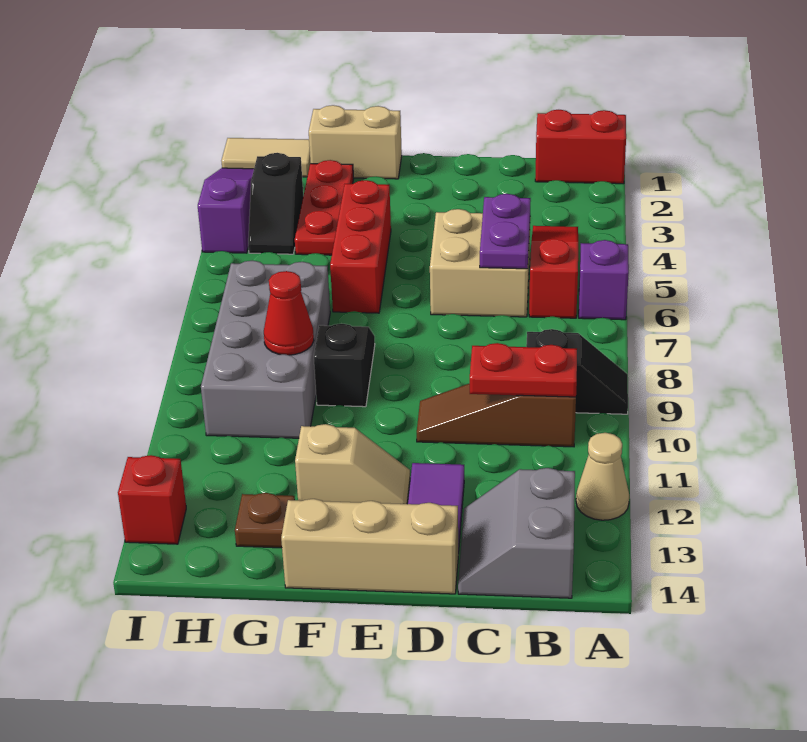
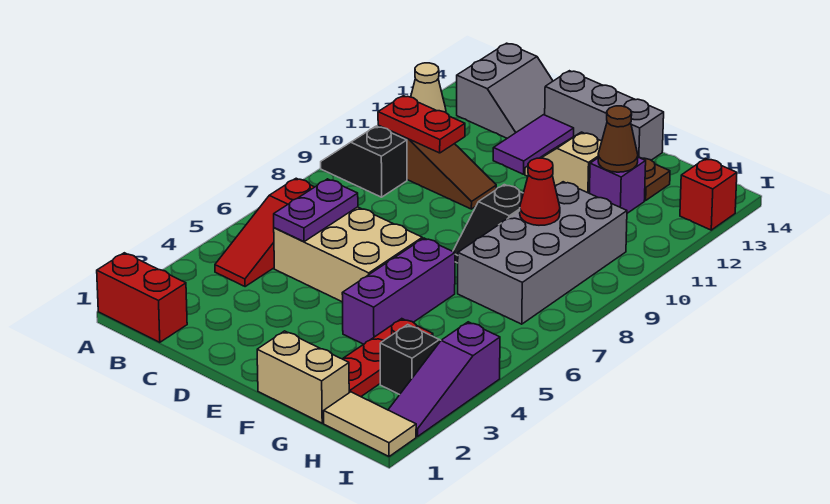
purple brick A6 level 1 -> purple brick G12 level 1
tan brick C5:D6 level 1 -> tan brick C5:E6 level 1
tan brick D14:F14 level 1 -> grey brick D14:F14 level 1
red brick F4:F6 level 1 -> purple brick F4:F6 level 1
none -> brown cone G12 level 2

